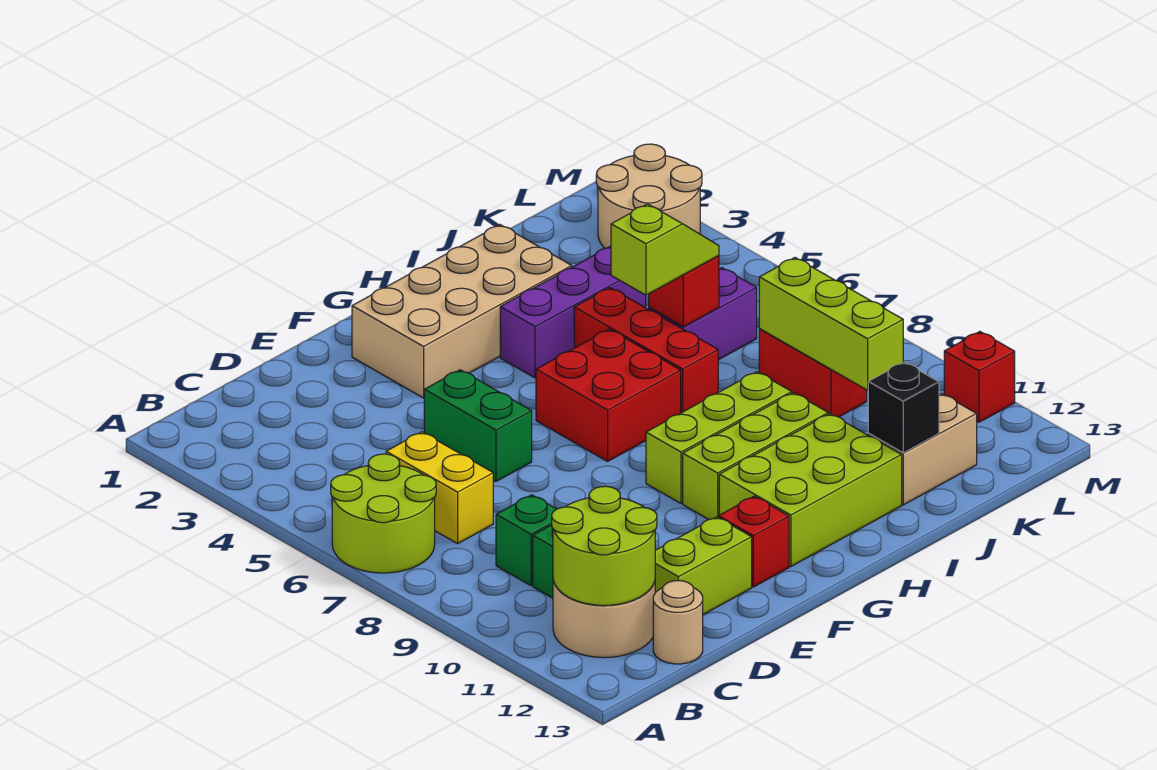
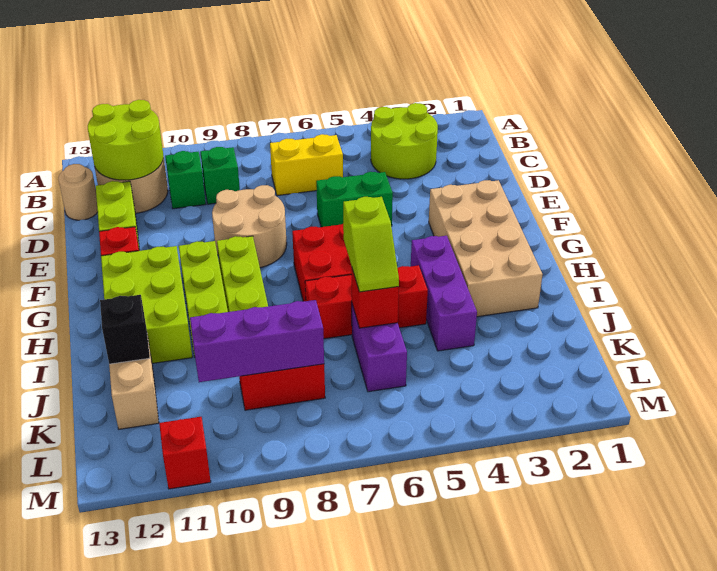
lime round brick A6:B7 level 1 -> lime round brick B3:C4 level 1
lime brick K8:K10 level 2 -> purple brick K8:K10 level 2
tan round brick L2:M3 level 1 -> tan round brick E8:F9 level 1

